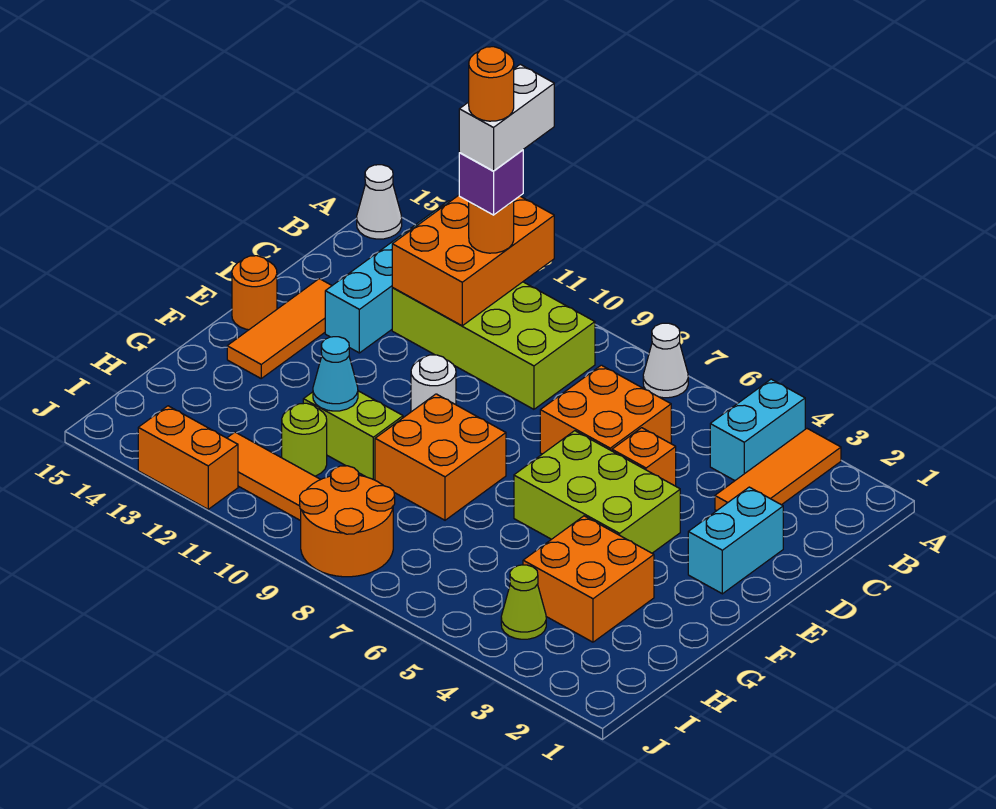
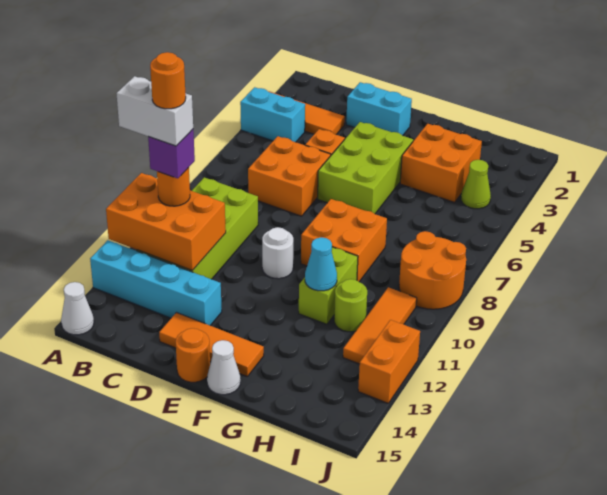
white cone A7 level 1 -> white cone F15 level 1

